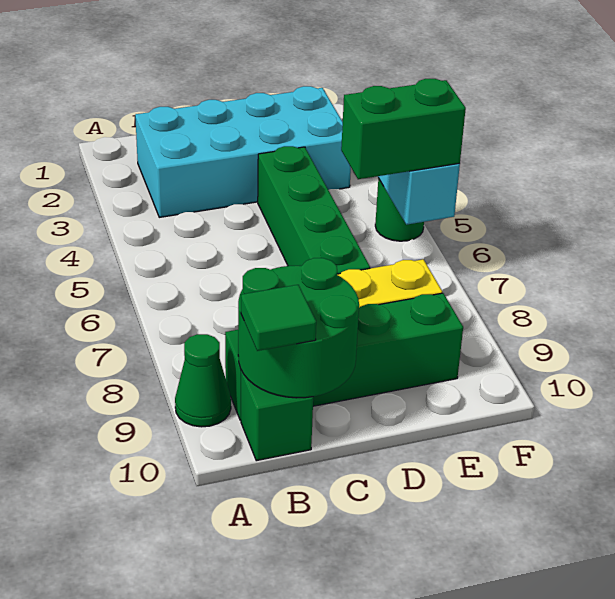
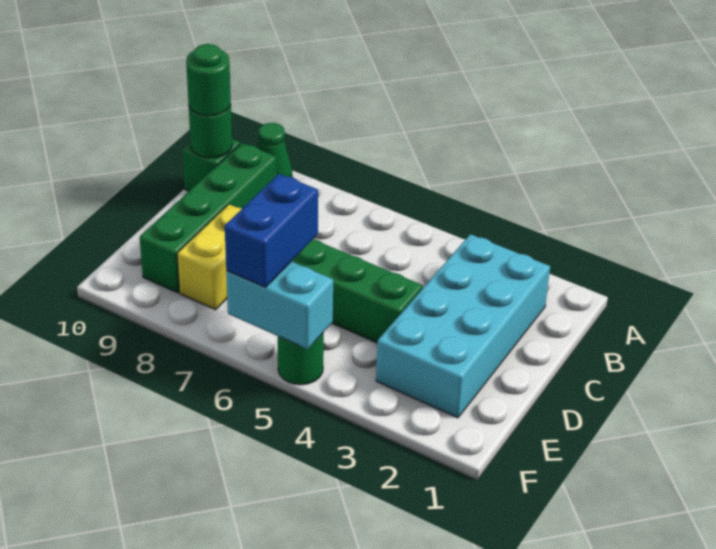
green round brick B9:C10 level 2 -> green round brick B10 level 2
green tile B10 level 3 -> green round brick B10 level 3
green brick E6:F6 level 3 -> blue brick E6:F6 level 3

